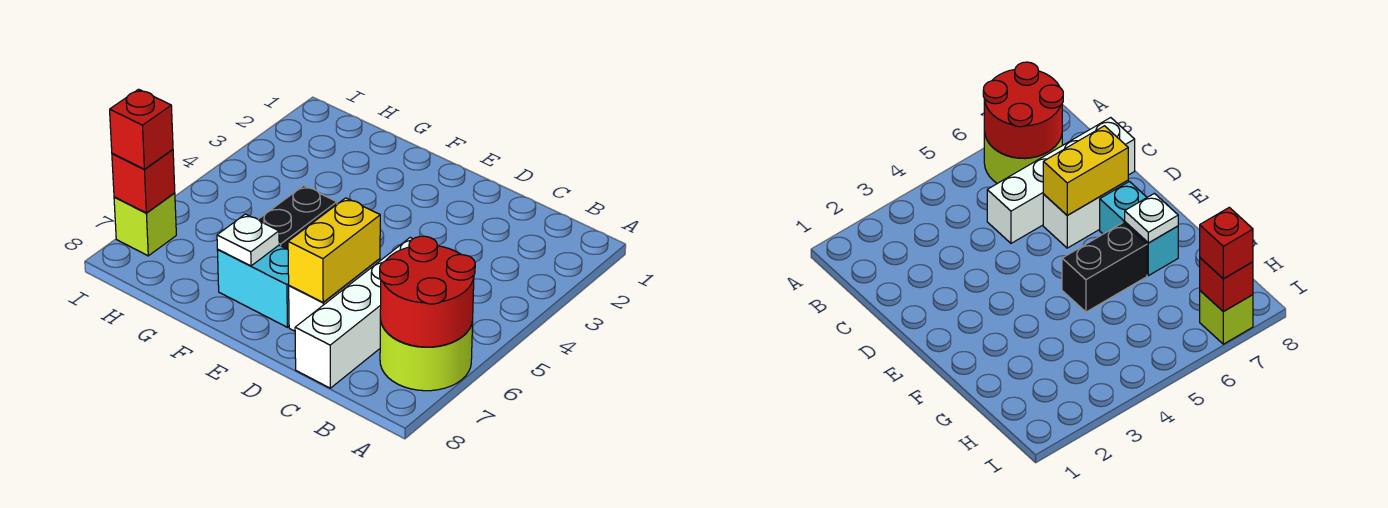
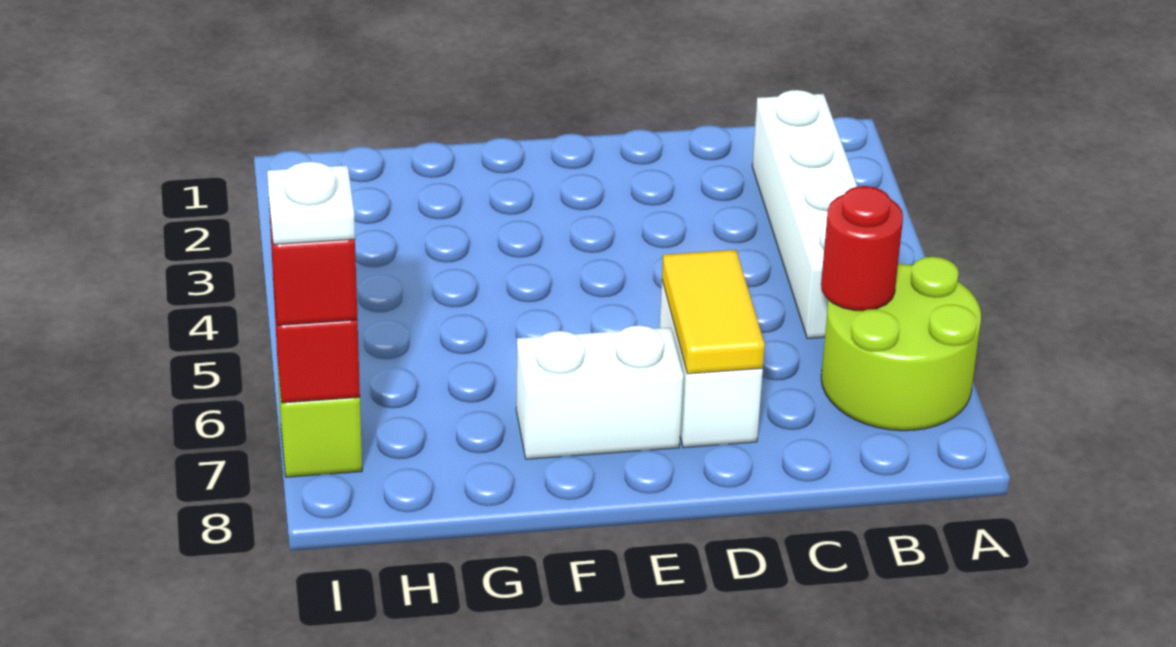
red round brick A6:B7 level 2 -> red round brick B6 level 2
white brick C5:C8 level 1 -> white brick B2:B5 level 1
yellow brick D6:D7 level 2 -> yellow tile D6:D7 level 2
cyan brick E7:F7 level 1 -> white brick E7:F7 level 1
black brick F5:F6 level 1 -> none
white plate F7 level 2 -> white plate I7 level 4

